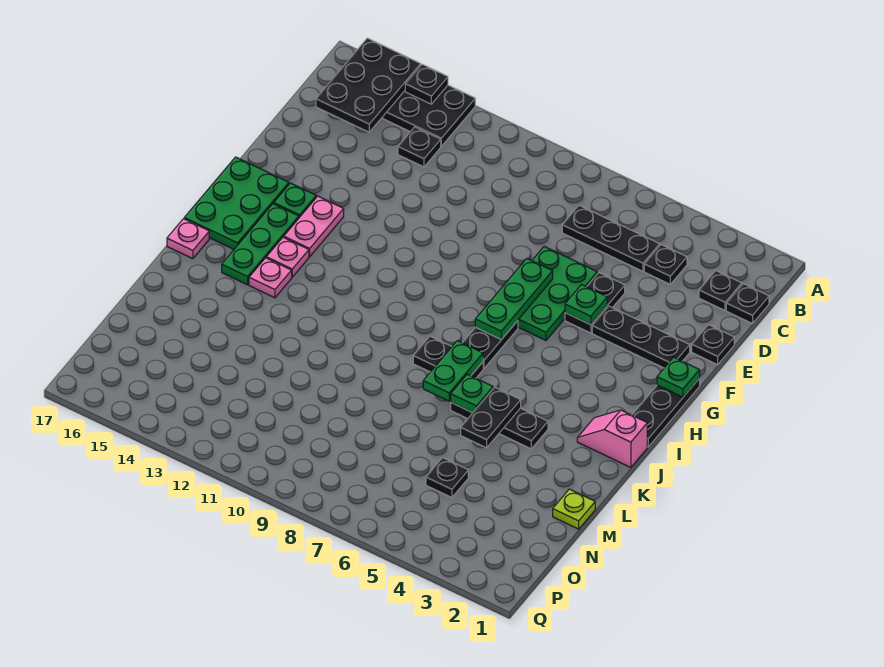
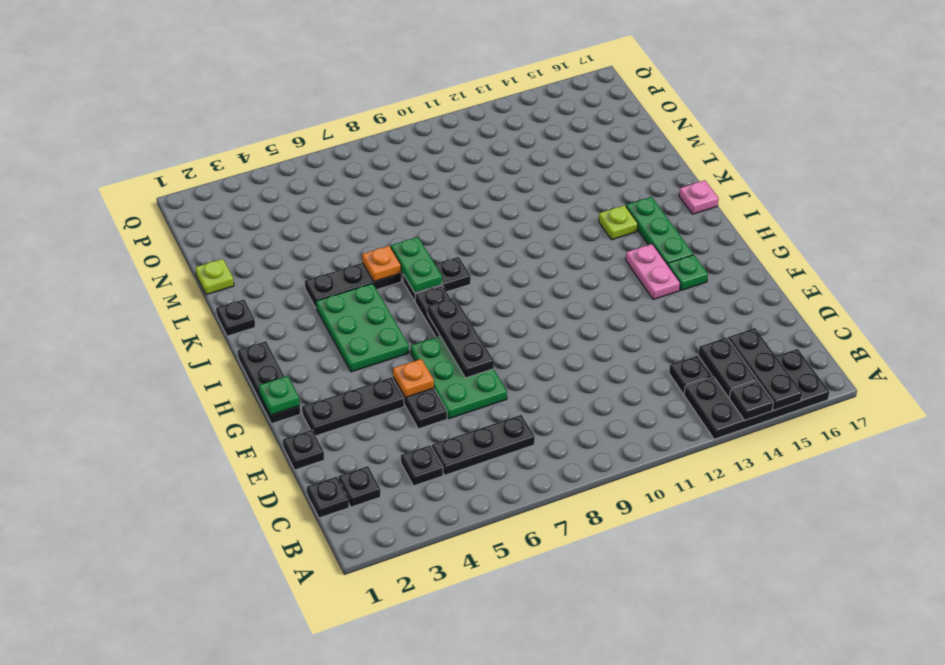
black plate A15:C16 level 2 -> black plate A15:C15 level 2
green plate F5 level 2 -> orange plate F5 level 2
green plate F7:H7 level 2 -> black plate F7:H7 level 2
green plate G16:I17 level 1 -> green plate H4:J5 level 1
pink plate I14 level 1 -> none
pink slope J1:J2 level 1 top 1 -> none
pink plate J14 level 1 -> lime plate J14 level 1
black plate K5:L5 level 2 -> black plate B14:C14 level 2
green plate K6 level 2 -> orange plate K6 level 2
black plate N5 level 1 -> black plate K1 level 1

